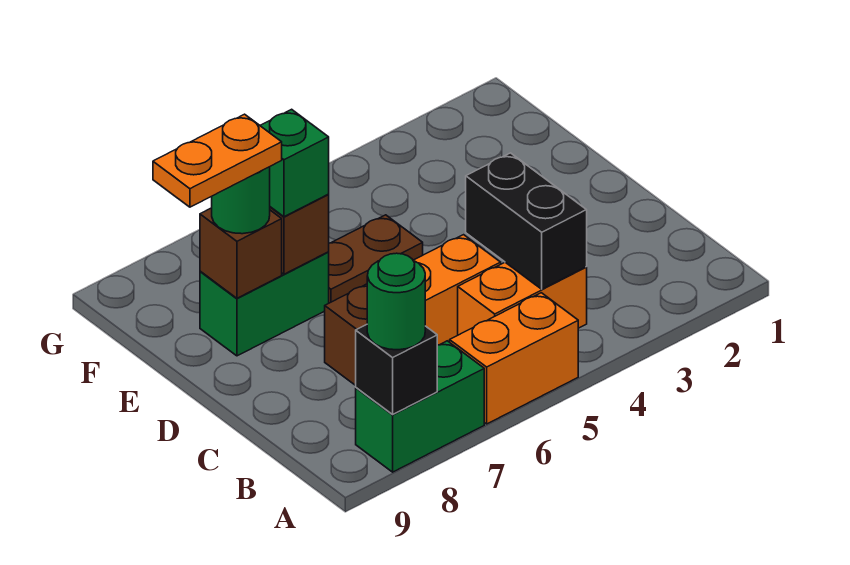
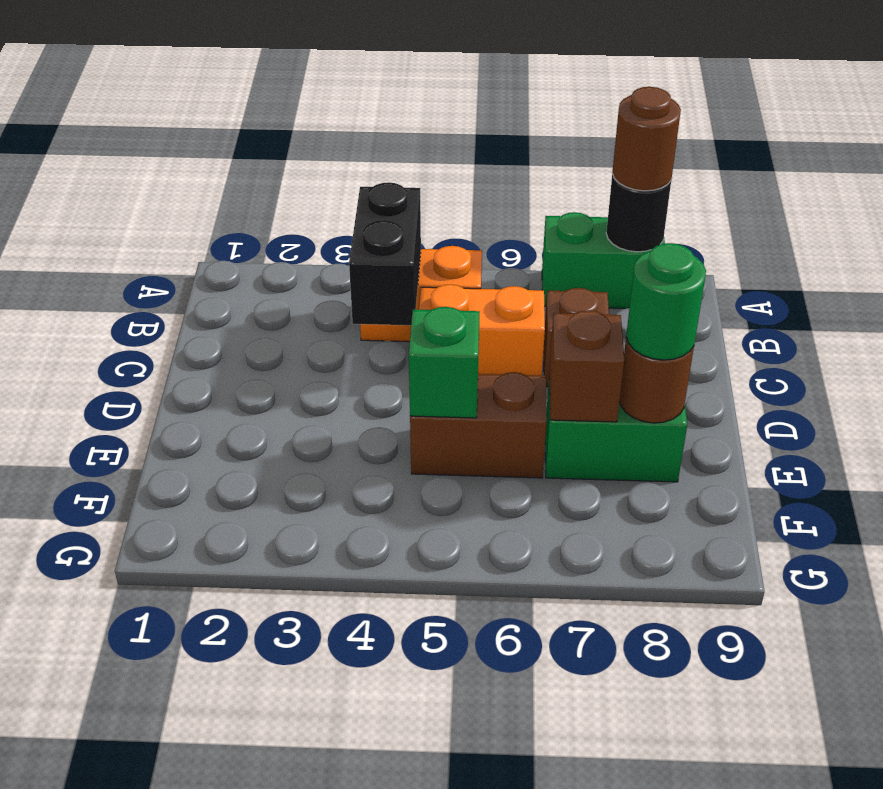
orange brick A5:A6 level 1 -> none
black brick A8 level 2 -> black round brick A8 level 2
green round brick A8 level 3 -> brown round brick A8 level 3
brown plate E5:E6 level 1 -> brown brick E5:E6 level 1
green brick E7 level 3 -> green brick E5 level 2
brown brick E8 level 2 -> brown round brick E8 level 2
orange plate E8:E9 level 4 -> none

